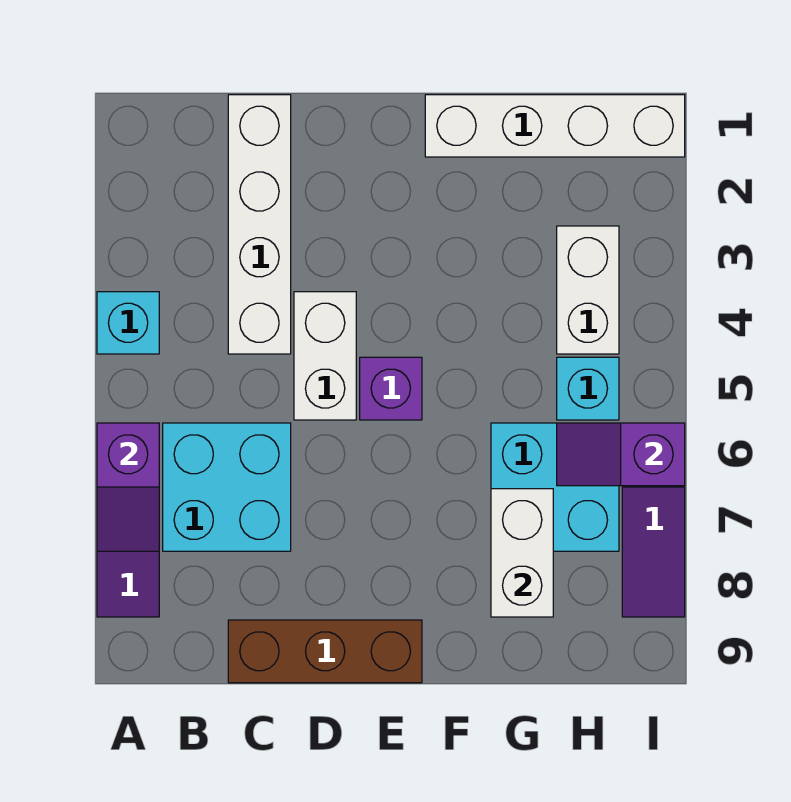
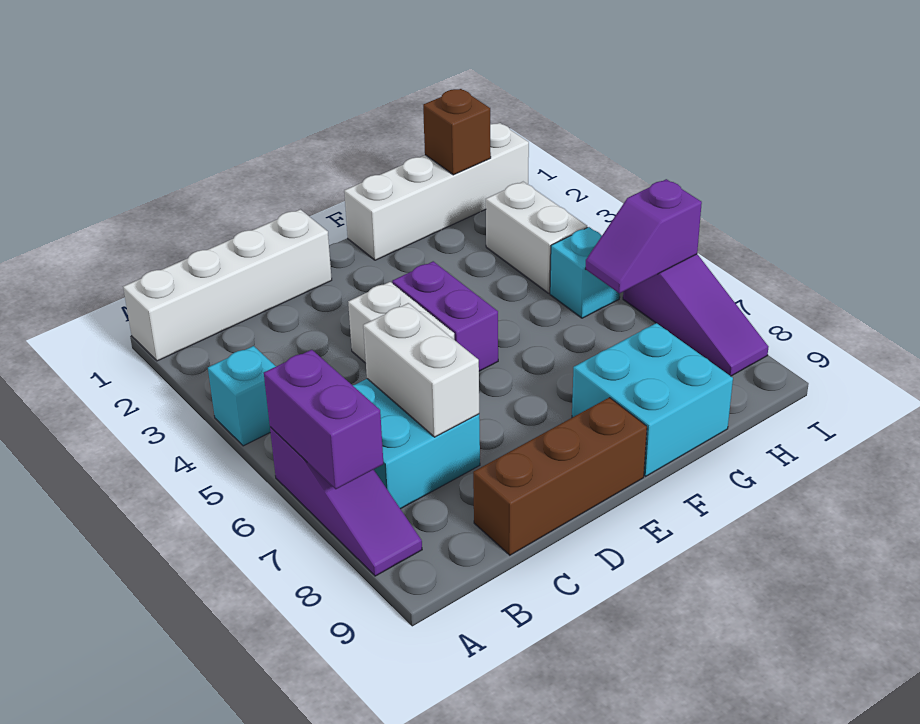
purple slope A6:A7 level 2 top 6 -> purple brick A6:A7 level 2
white brick C1:C4 level 1 -> white brick A1:D1 level 1
purple brick E5 level 1 -> purple brick E4:E5 level 1
cyan brick G6:H7 level 1 -> cyan brick F8:G9 level 1
white brick G7:G8 level 2 -> white brick C6:C7 level 2
none -> brown brick H1 level 2

